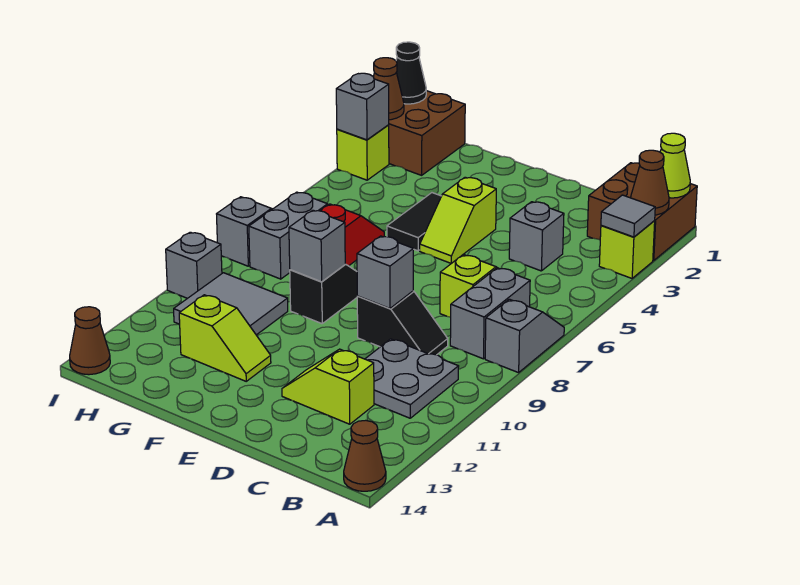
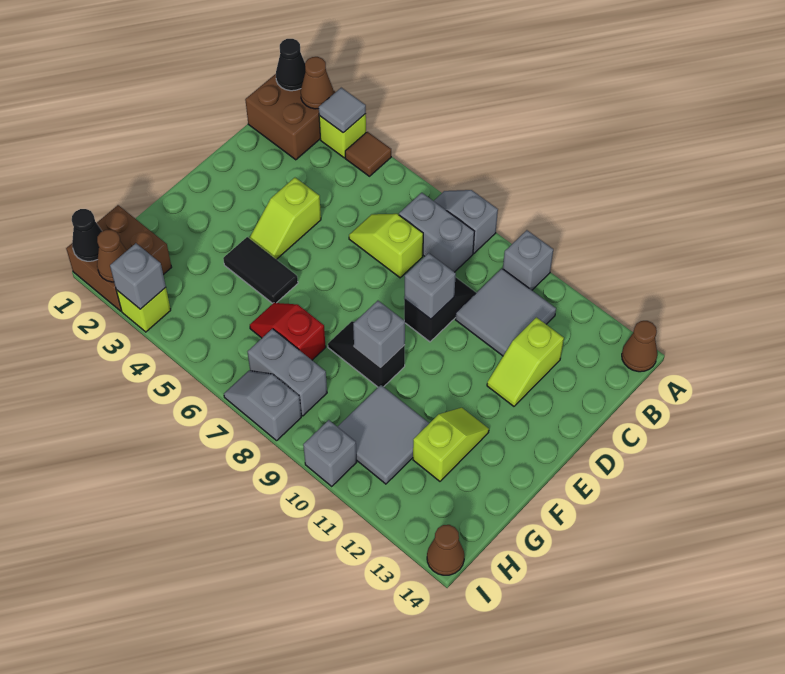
lime cone A1 level 2 -> black cone A1 level 2
none -> brown tile A4 level 1
grey plate B10:C11 level 1 -> grey tile B10:C11 level 1
grey brick C4 level 1 -> grey brick A10 level 1
lime slope E4:E5 level 1 top 4 -> lime slope D4:E4 level 1 top D

